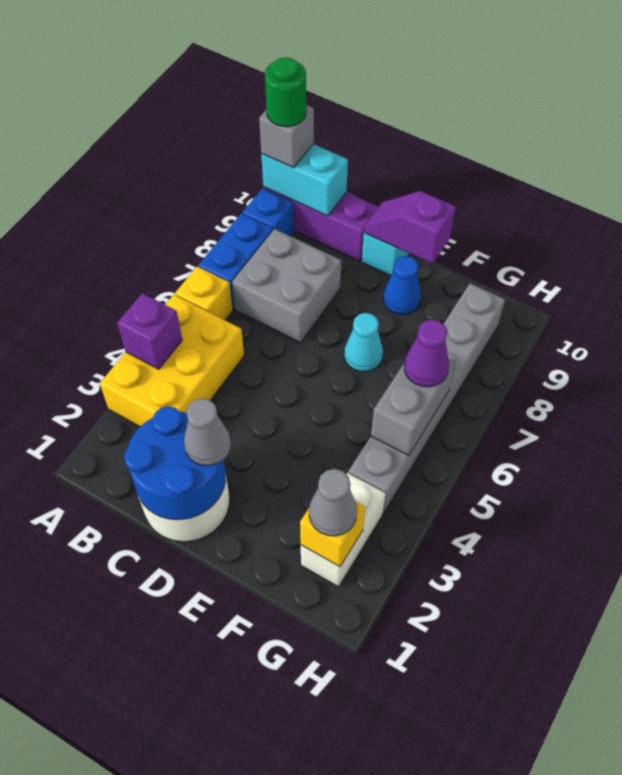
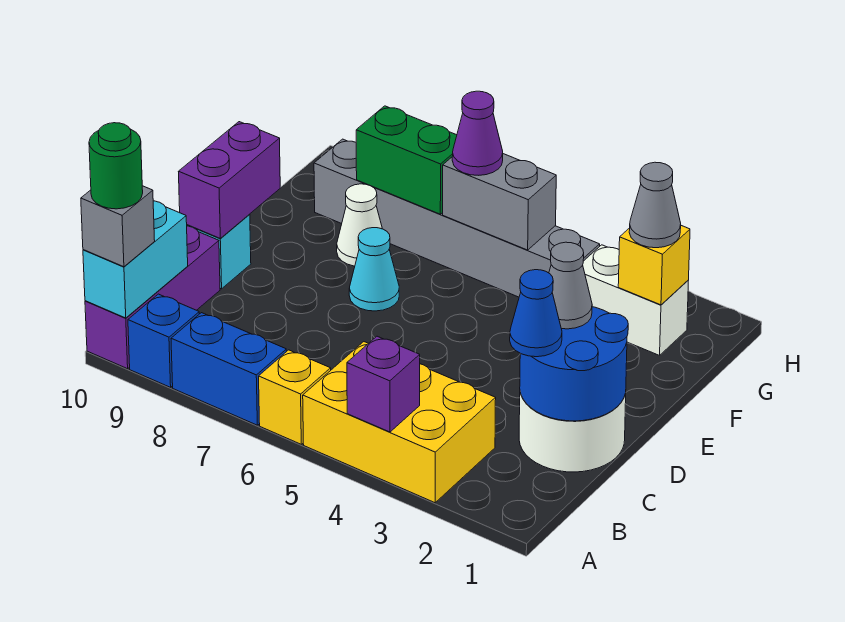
grey brick B7:C8 level 1 -> none
purple slope D10:E10 level 2 top E -> purple brick D10:E10 level 2
blue cone E9 level 1 -> blue cone C2 level 3
none -> white cone F8 level 1
none -> green brick G7:G8 level 2

